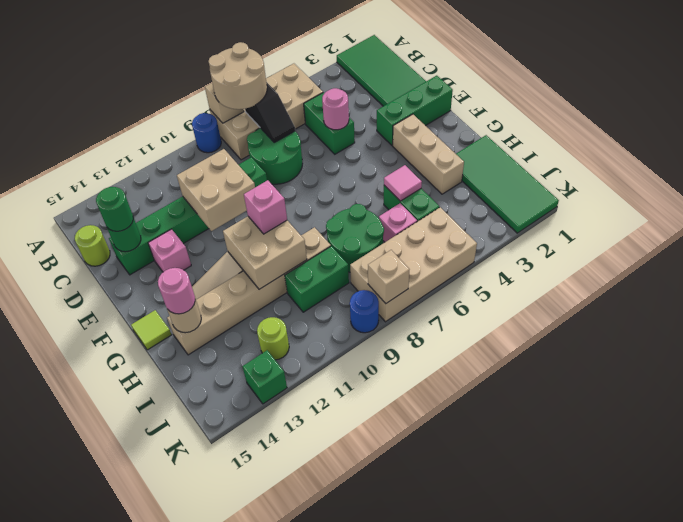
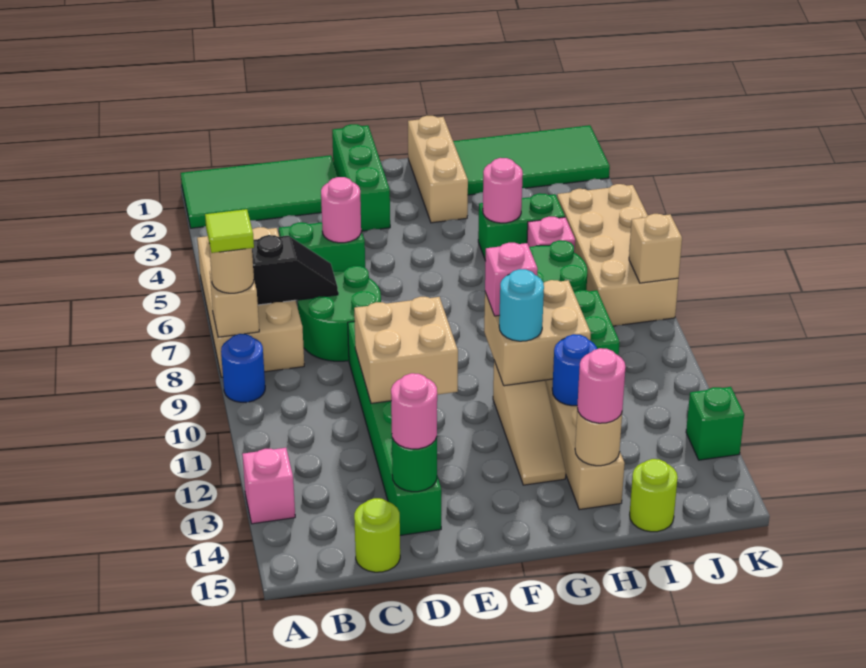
tan round brick A7:B8 level 3 -> tan round brick A8 level 3
green round brick D14 level 3 -> pink round brick D14 level 3
pink brick E13 level 1 -> pink brick A13 level 1
tan brick F3:H3 level 1 -> tan brick G1:G3 level 1
none -> cyan round brick G11 level 3
lime tile G15 level 1 -> lime tile A8 level 4
pink tile H5 level 2 -> pink round brick H5 level 2
lime round brick J12 level 1 -> lime round brick I15 level 1
blue round brick K9 level 1 -> blue round brick H12 level 2

